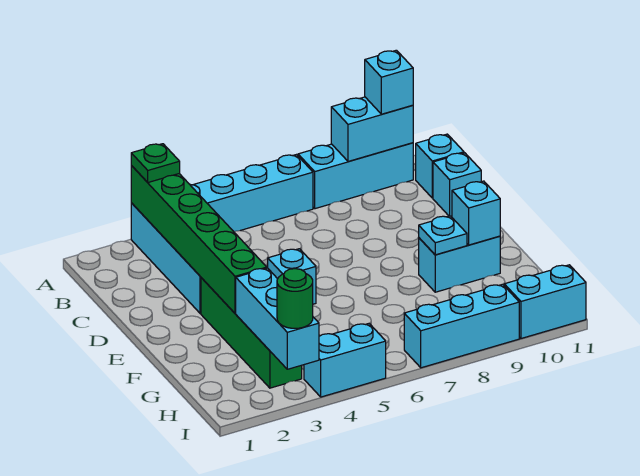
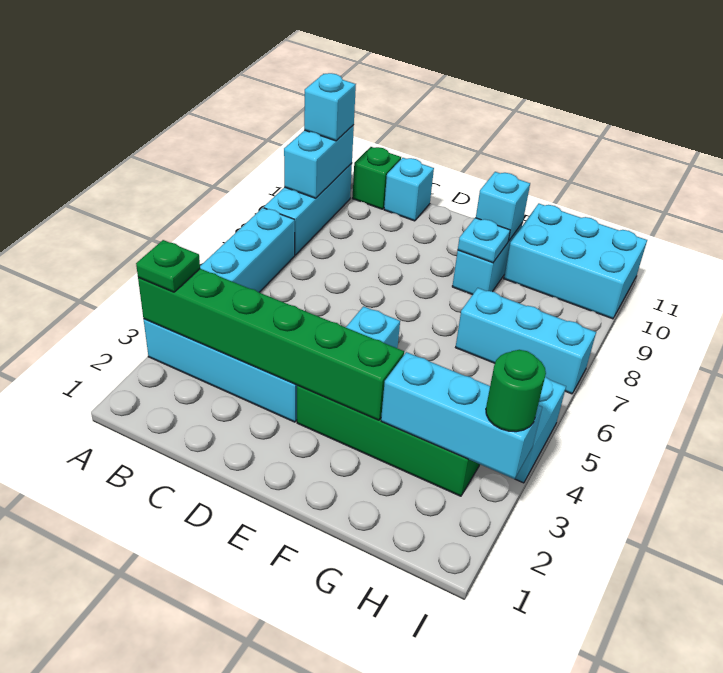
cyan brick B11 level 1 -> green brick B11 level 1
cyan brick I7:I9 level 1 -> cyan brick G7:I7 level 1
cyan brick I10:I11 level 1 -> cyan brick G10:I11 level 1

